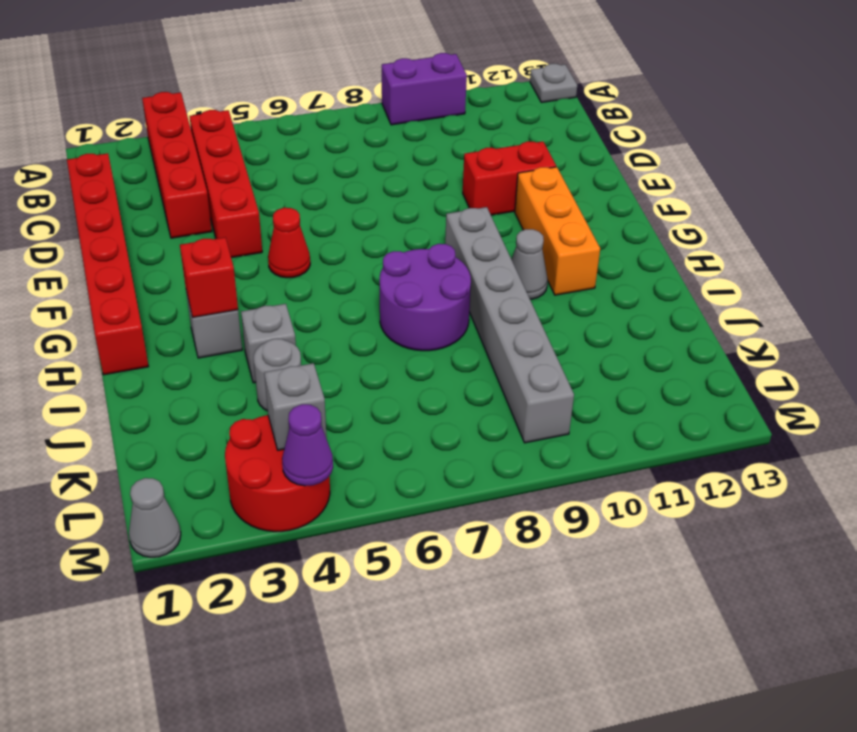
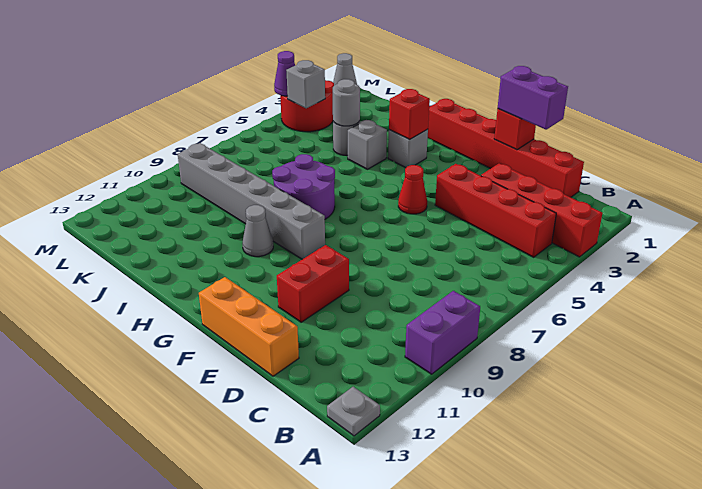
none -> purple brick D1:E1 level 3
none -> red brick E1 level 2
orange brick F11:H11 level 1 -> orange brick D13:F13 level 1
none -> grey round brick J4 level 2

